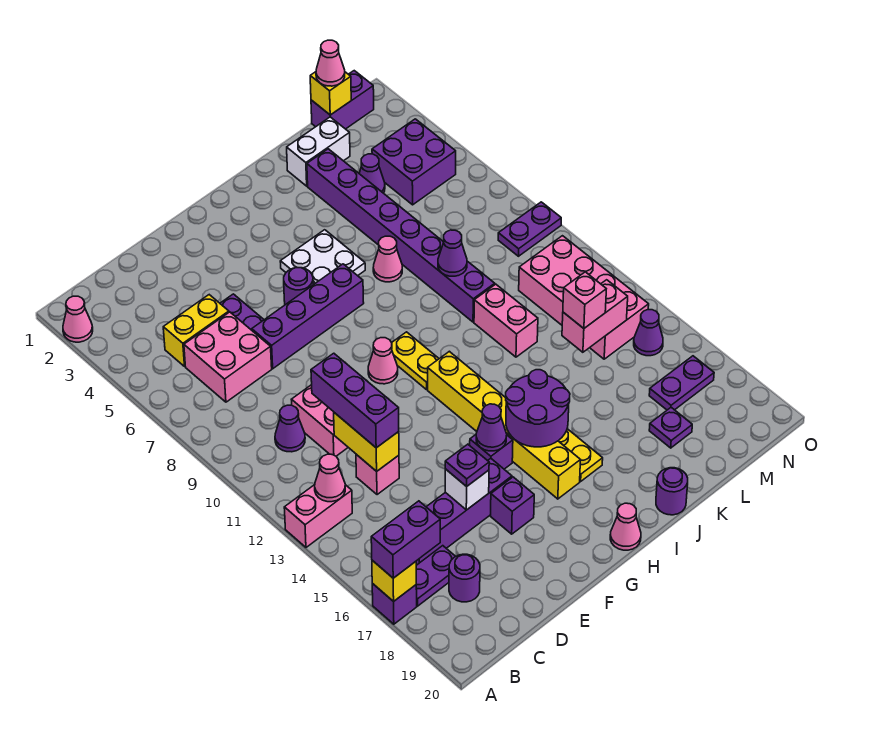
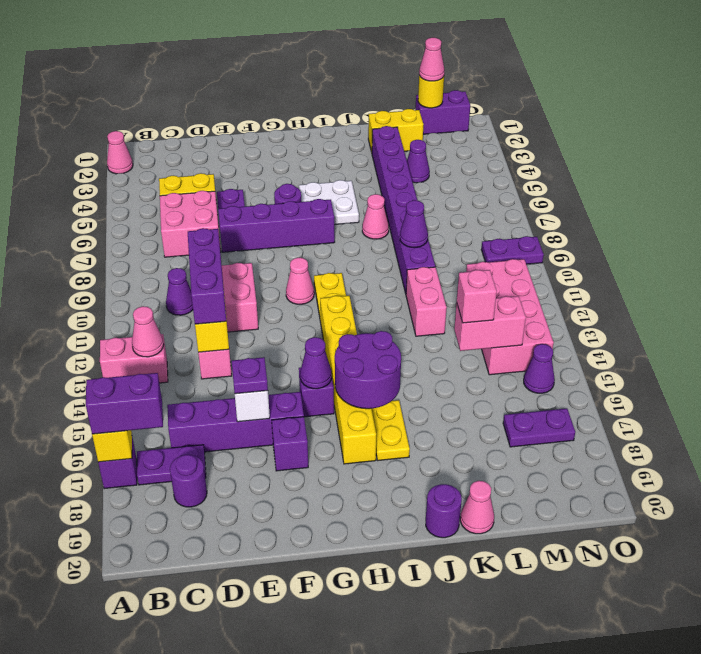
pink cone H20 level 1 -> pink cone K20 level 1
white brick K2:L2 level 1 -> yellow brick K2:L2 level 1
purple plate L18 level 1 -> none
yellow brick M1 level 2 -> yellow round brick M1 level 2
purple brick M4:N5 level 1 -> none

